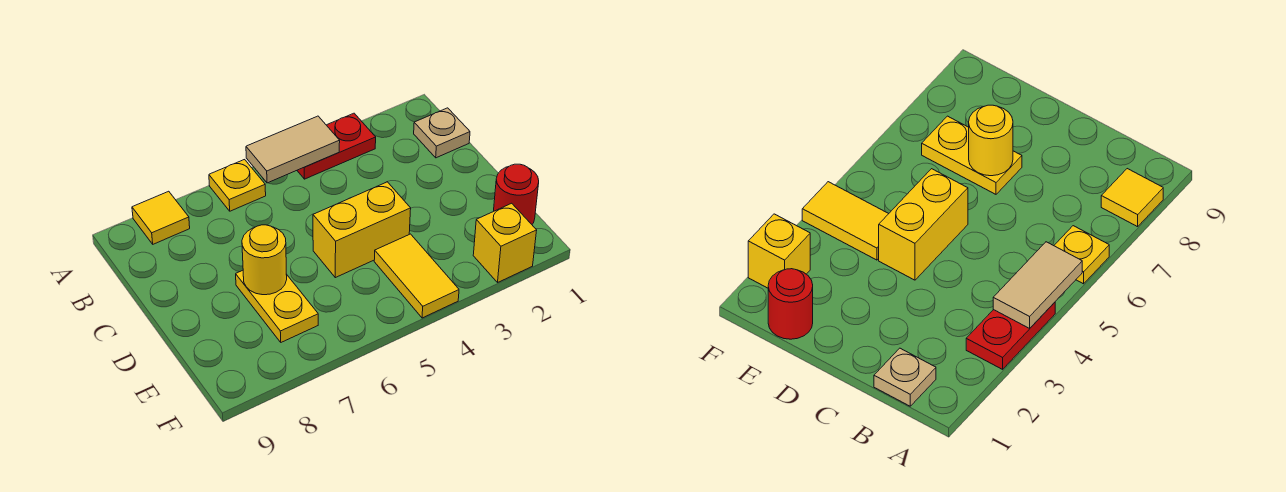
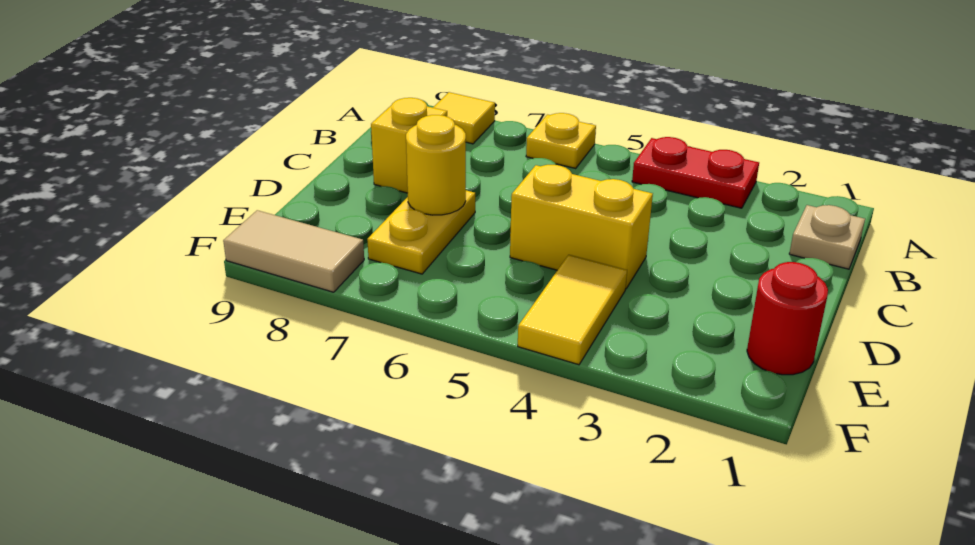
tan tile A4:A5 level 2 -> tan tile F8:F9 level 1
yellow brick F2 level 1 -> yellow brick C8 level 1

